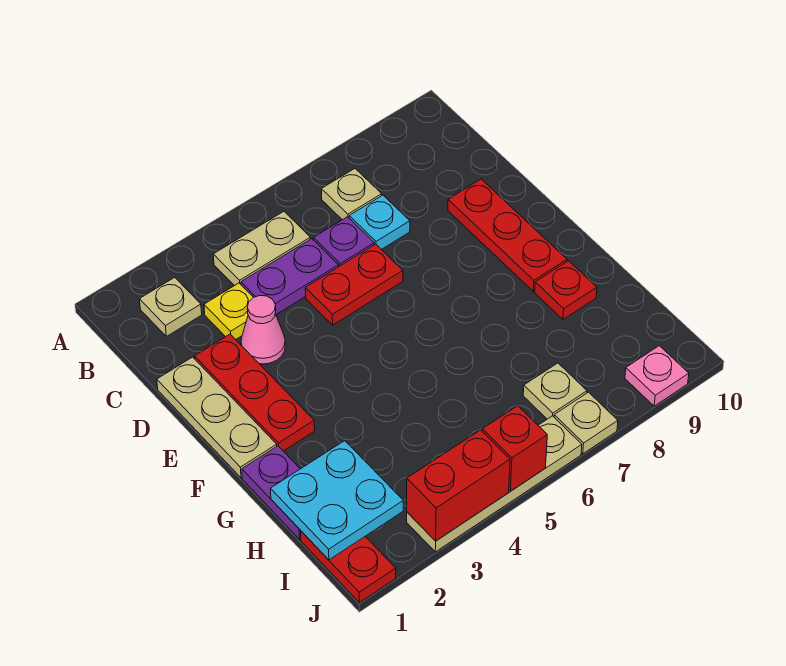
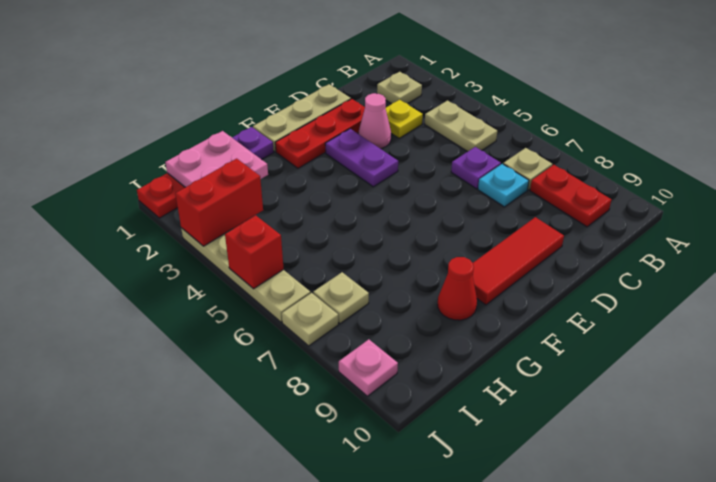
purple plate C4:C5 level 1 -> purple plate E3:E4 level 1
red plate D5:D6 level 1 -> red plate B8:B9 level 1
red plate D9:F9 level 1 -> red tile D9:F9 level 1
red plate G9 level 1 -> red cone G9 level 1
cyan plate H1:I2 level 2 -> pink plate H1:I2 level 2
red brick J3:J4 level 2 -> red brick I3:J3 level 2

